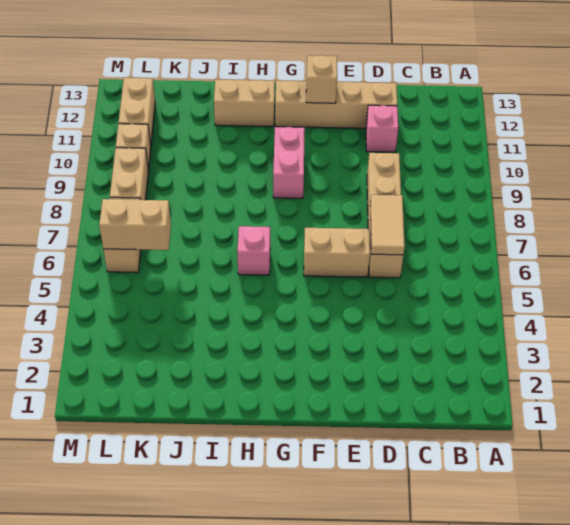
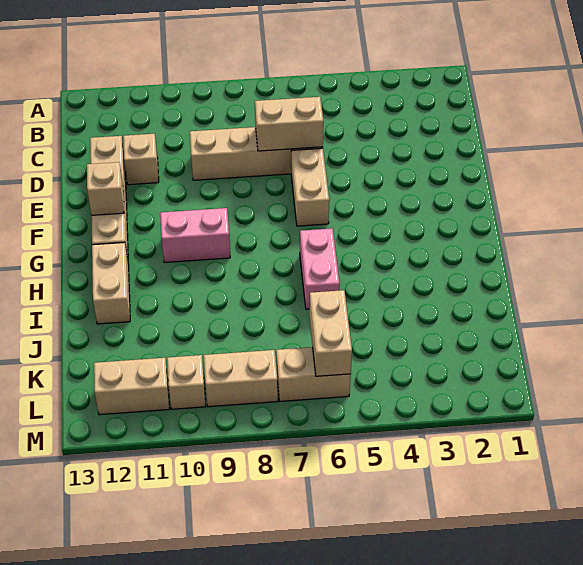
tan tile D6:D7 level 2 -> tan brick D6:D7 level 2
pink brick D11 level 1 -> tan brick D11 level 1
pink brick H6 level 1 -> pink brick H6:I6 level 1

